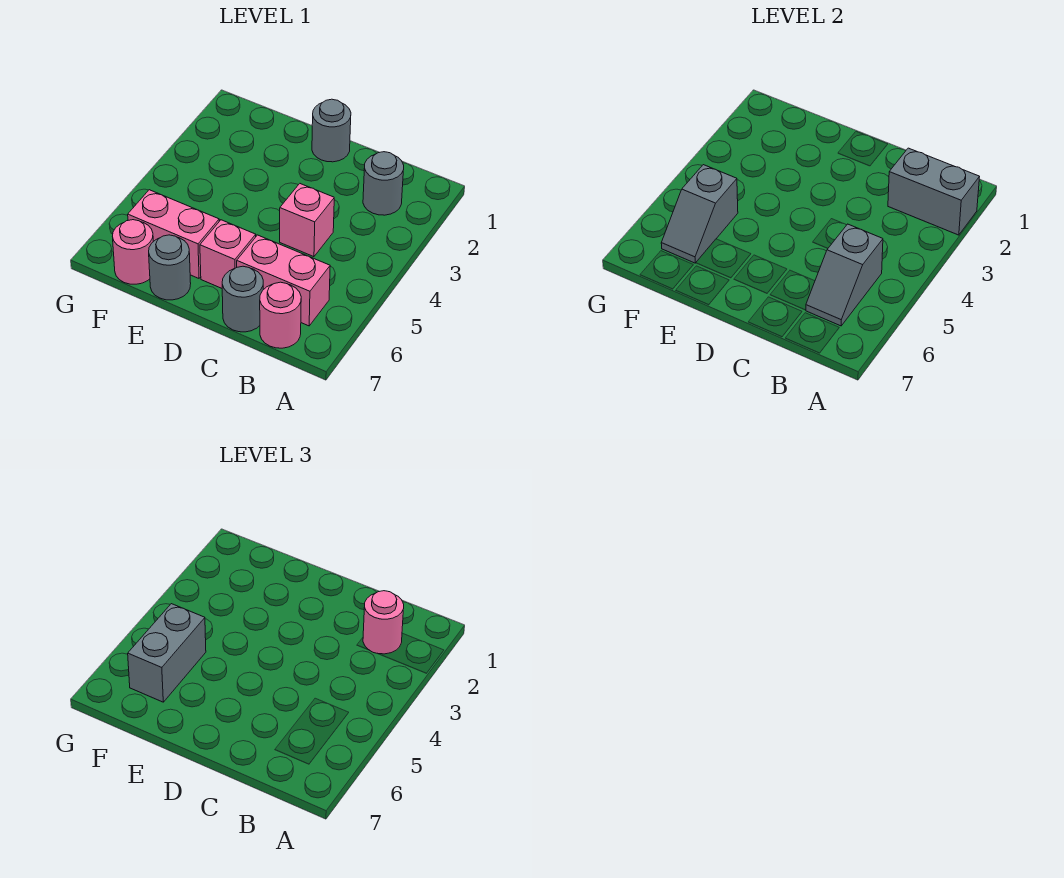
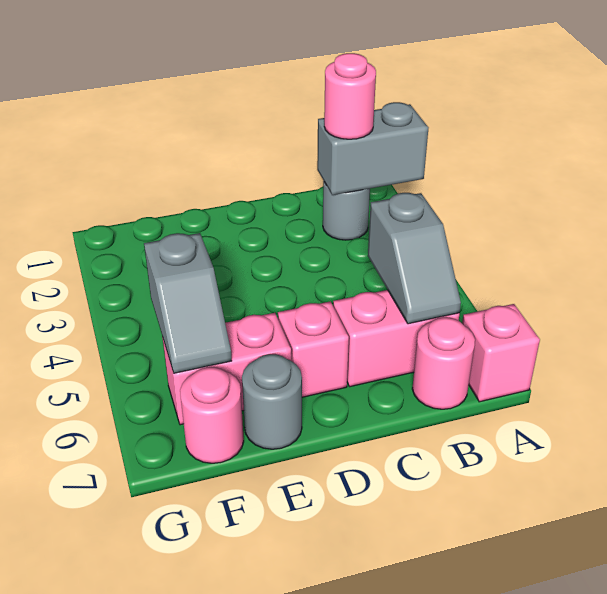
pink brick C4 level 1 -> pink brick A7 level 1
grey round brick C7 level 1 -> none
grey round brick D1 level 1 -> none
grey brick F5:F6 level 3 -> none

